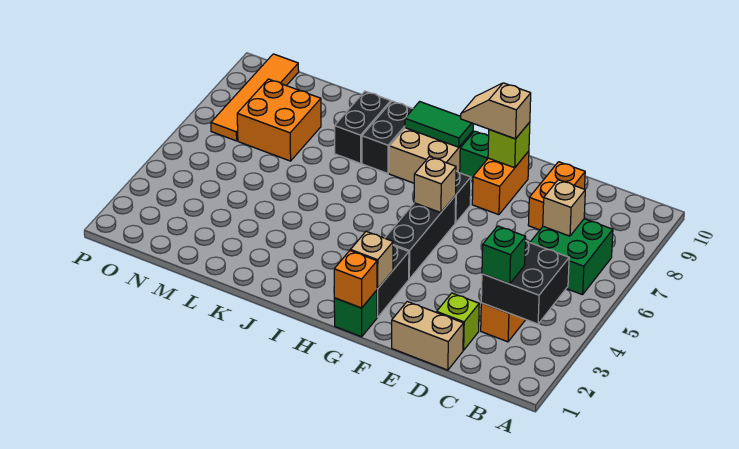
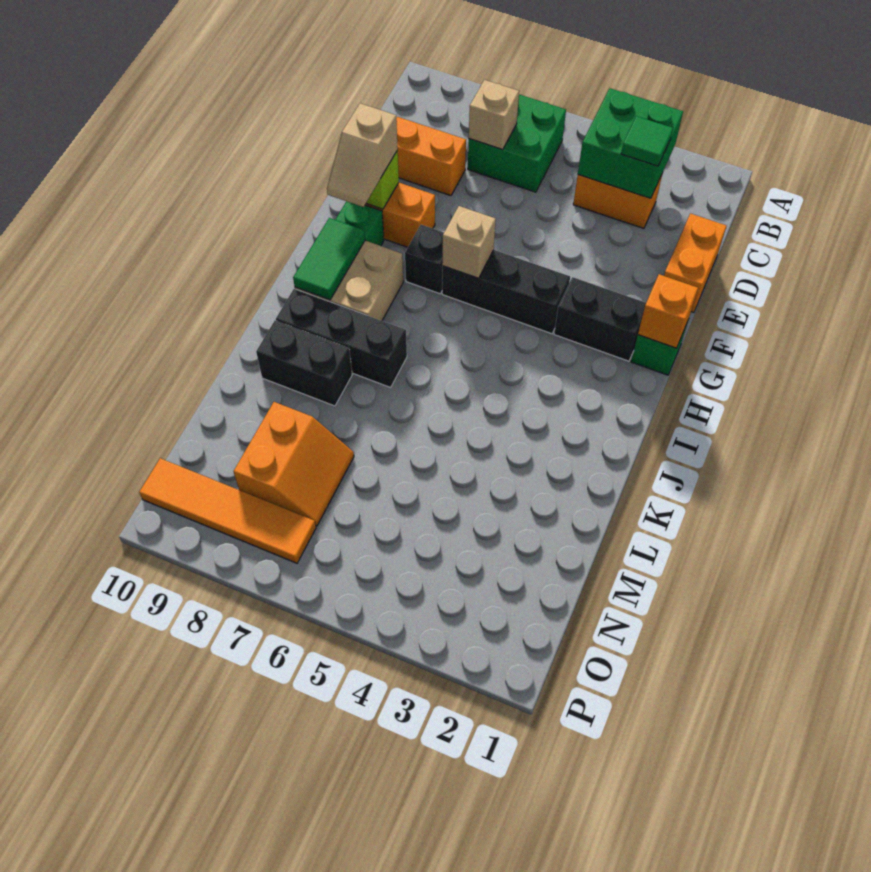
black brick B3:C4 level 2 -> green brick B3:C4 level 2
green brick C3 level 3 -> green tile C3 level 3
tan brick D1:E1 level 1 -> orange brick D1:E1 level 1
lime brick D2 level 1 -> none
tan brick G2 level 2 -> none
black brick J8:J9 level 1 -> black brick J7:J9 level 1
orange brick M7:N8 level 1 -> orange slope M7:N8 level 1 top 8

